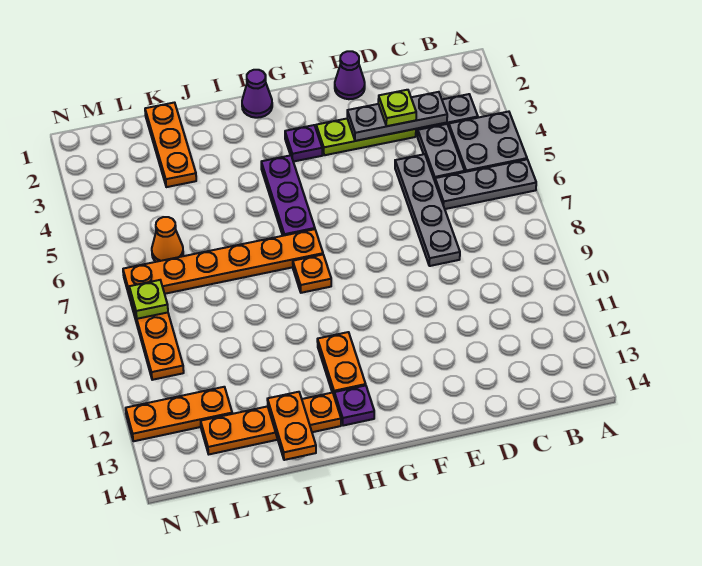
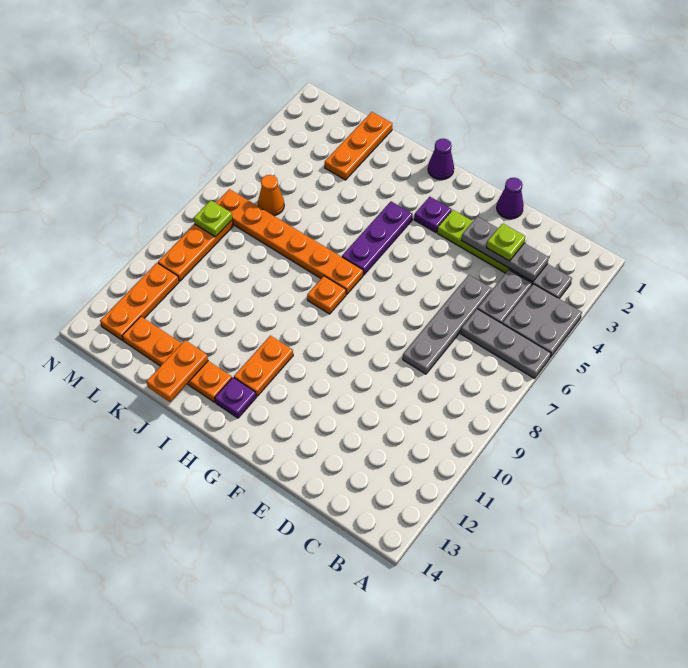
orange plate L12:N12 level 1 -> orange plate M11:M13 level 1

